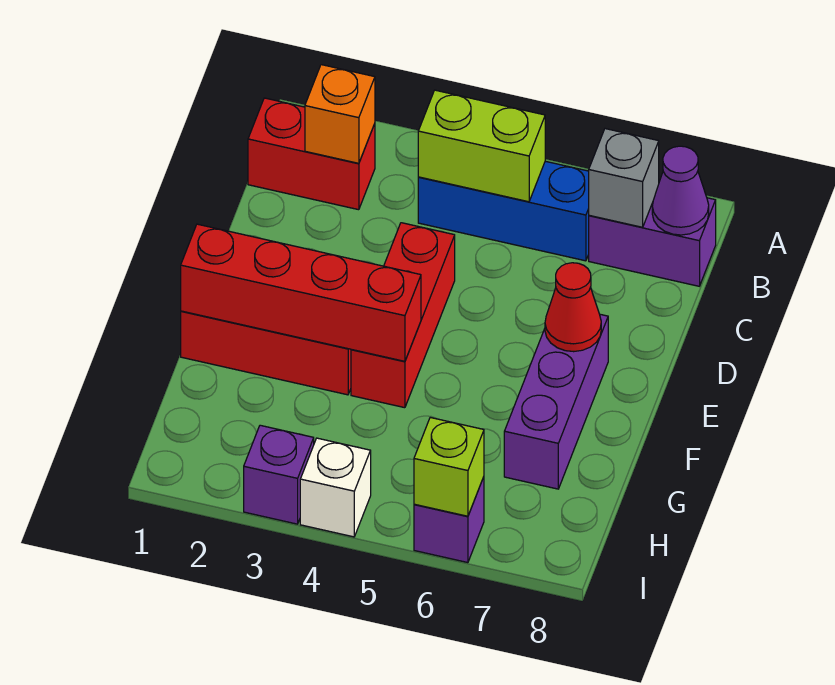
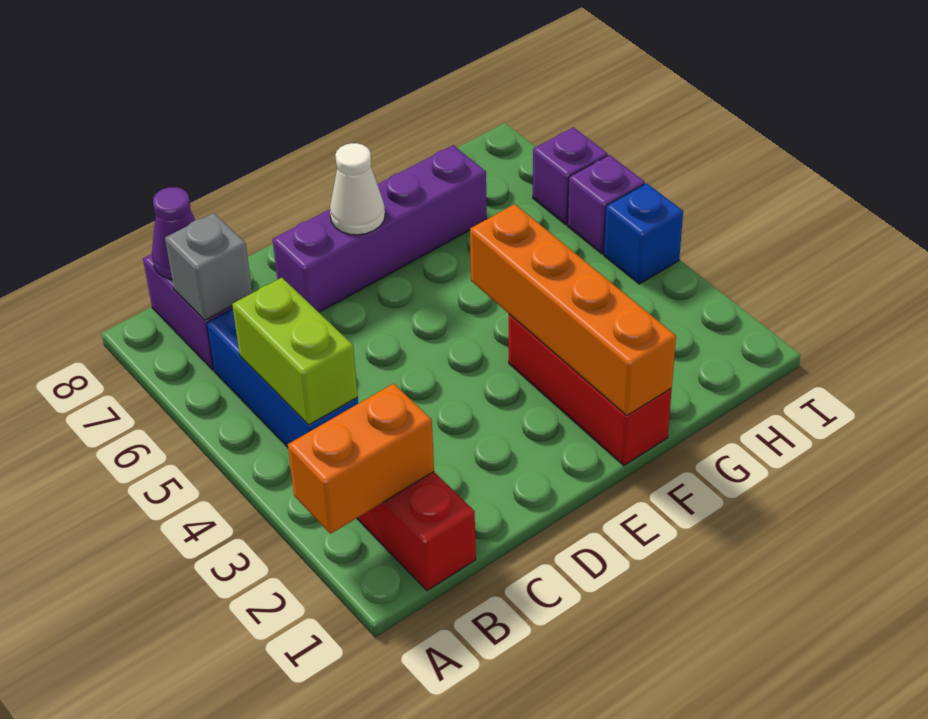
orange brick B2 level 2 -> orange brick A2:B2 level 2
red brick D4:F4 level 1 -> none
purple brick E7:G7 level 1 -> purple brick D7:G7 level 1
red cone E7 level 2 -> white cone E7 level 2
red brick F1:F4 level 2 -> orange brick F1:F4 level 2
purple brick I3 level 1 -> purple brick I5 level 1
white brick I4 level 1 -> blue brick I4 level 1
lime brick I6 level 2 -> none

